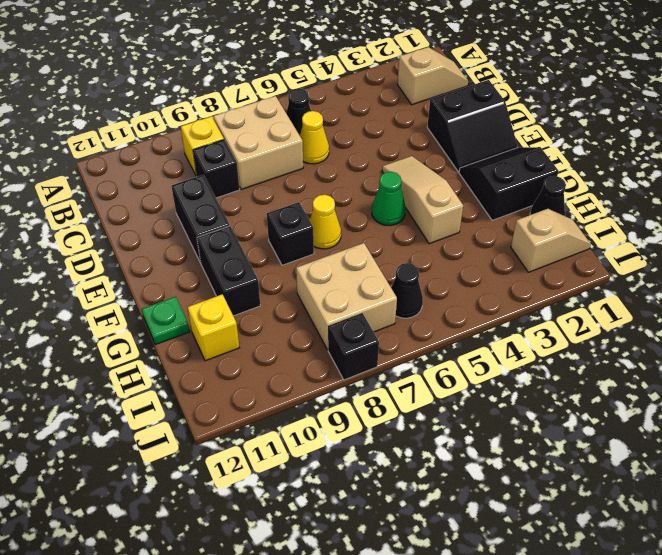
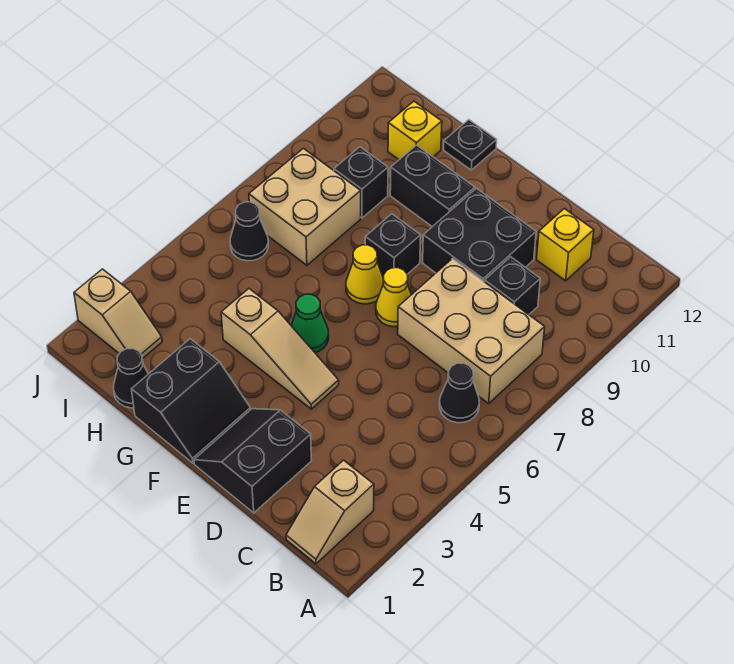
tan brick B7:C8 level 1 -> tan brick B7:D8 level 1
yellow brick B9 level 1 -> yellow brick C11 level 1
yellow cone C6 level 1 -> yellow cone E7 level 1
black brick D10:E10 level 1 -> black brick D9:E10 level 1
green plate G12 level 1 -> black plate G12 level 1
tan slope I1:I2 level 1 top 2 -> tan slope I2:J2 level 1 top J
black brick J8 level 1 -> black brick H9 level 1

